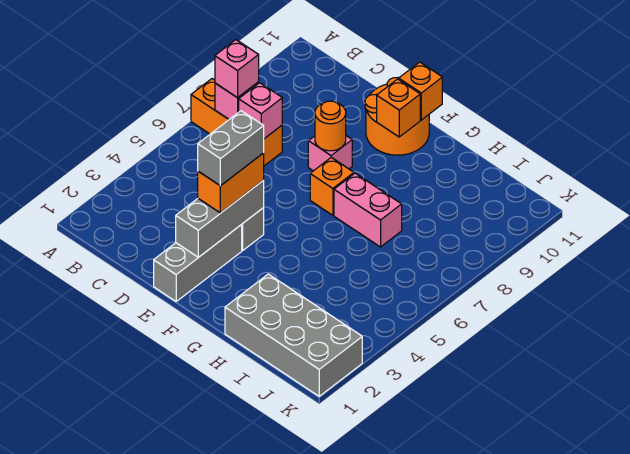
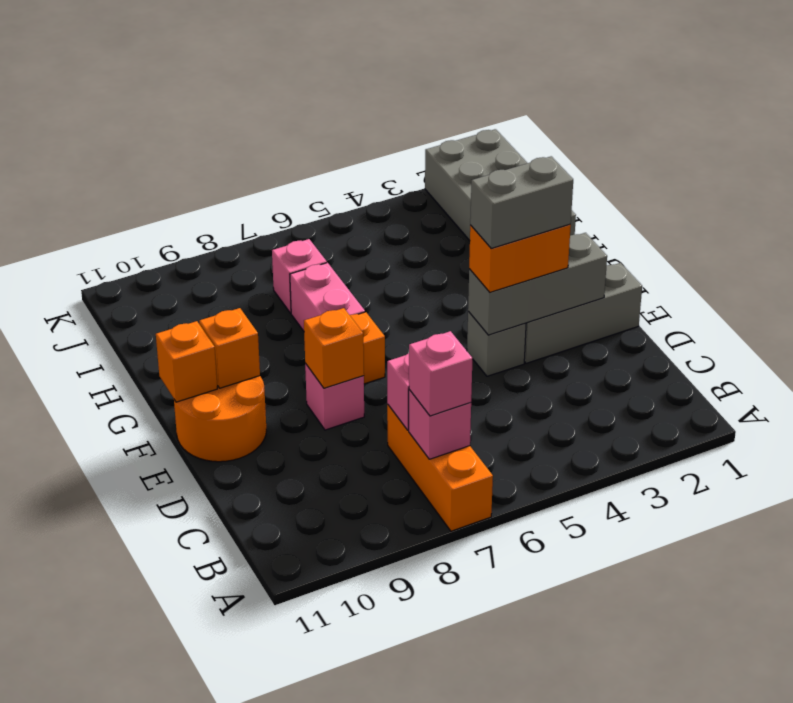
orange round brick E8 level 2 -> orange brick E8 level 2
none -> pink brick I7 level 1

